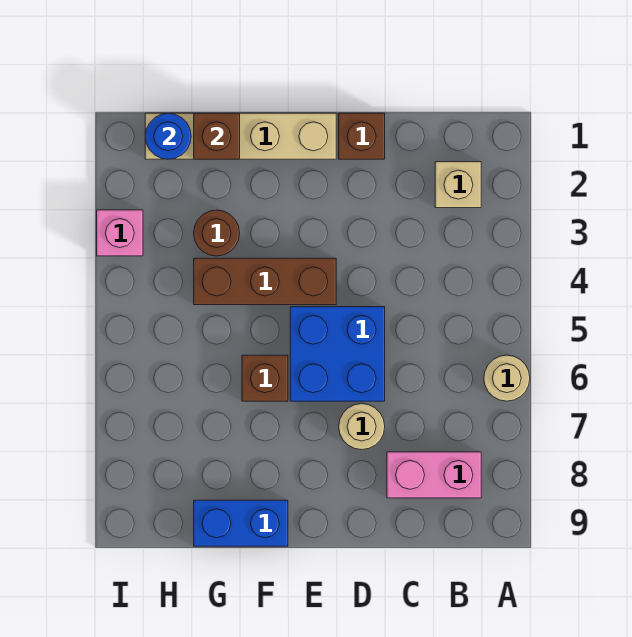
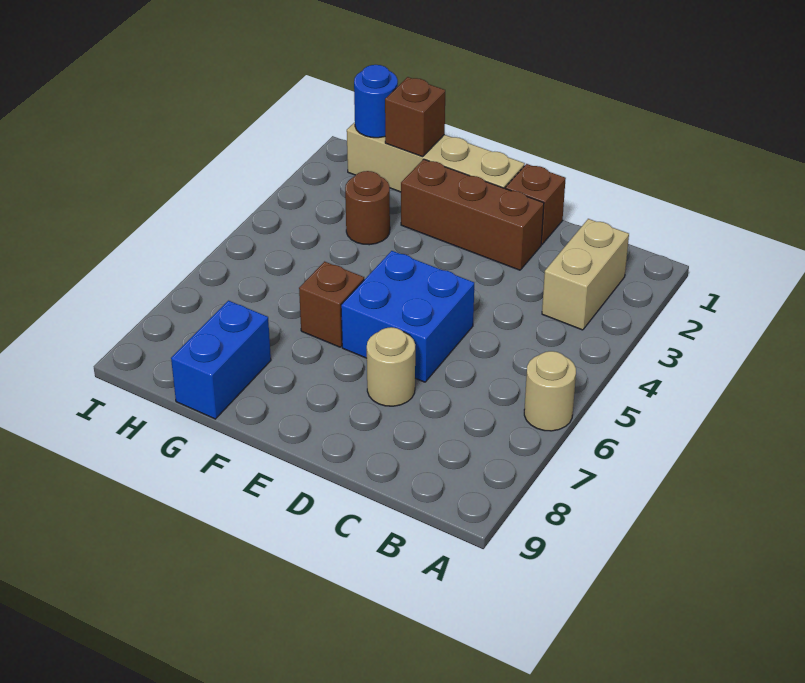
tan brick B2 level 1 -> tan brick B2:B3 level 1
pink brick B8:C8 level 1 -> none
brown brick E4:G4 level 1 -> brown brick D2:F2 level 1
blue brick F9:G9 level 1 -> blue brick G8:G9 level 1
pink brick I3 level 1 -> none

